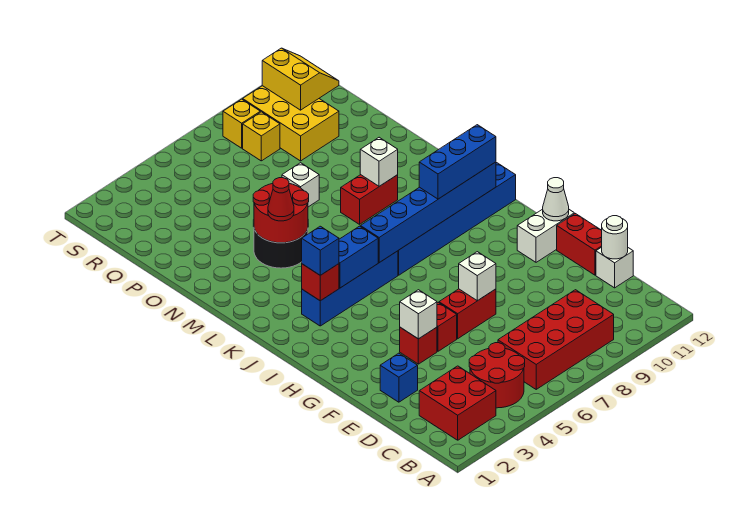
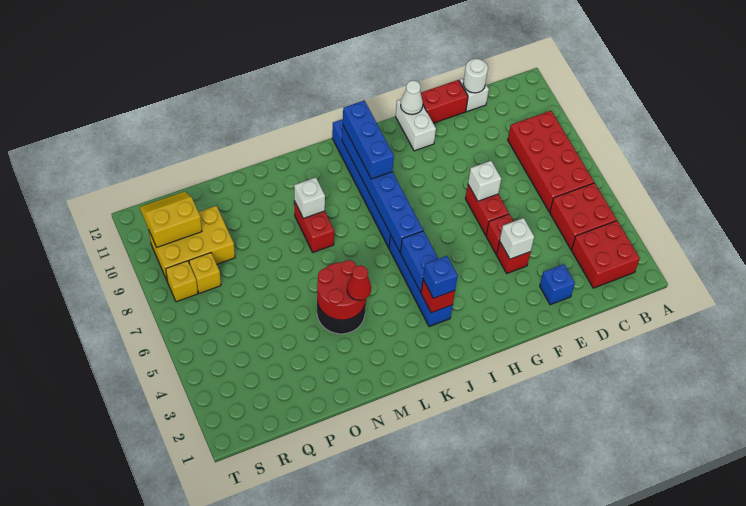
red round brick B4:C5 level 1 -> red brick B4:C5 level 1
white brick O7 level 1 -> none

